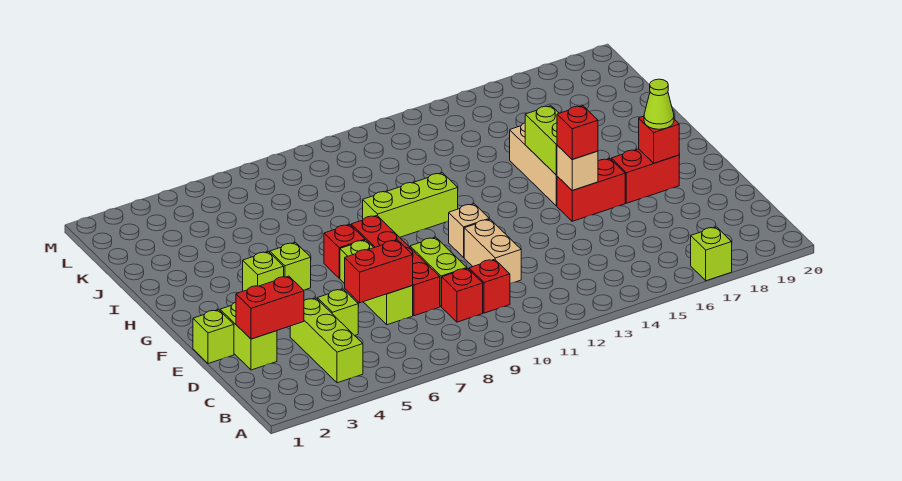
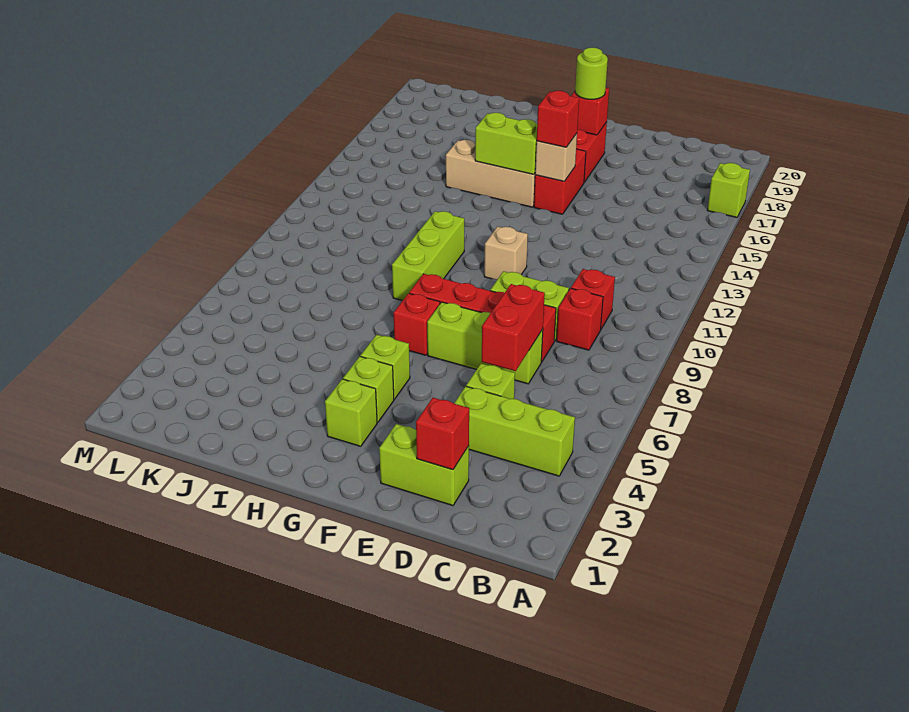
red brick D2:D3 level 2 -> red brick D2 level 2
tan brick D11:E11 level 1 -> none
lime brick E1 level 1 -> lime brick G3 level 1
lime cone F18 level 3 -> lime round brick F18 level 3

